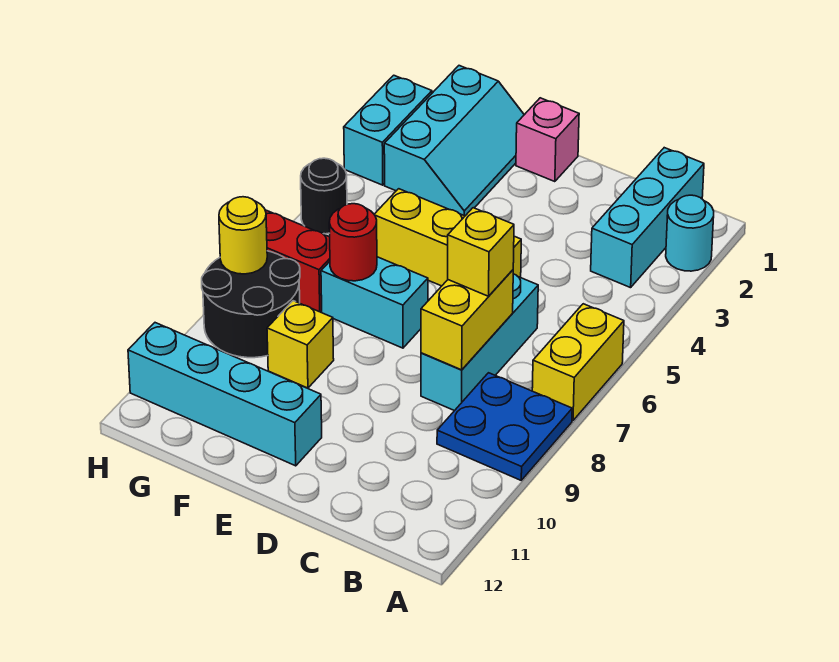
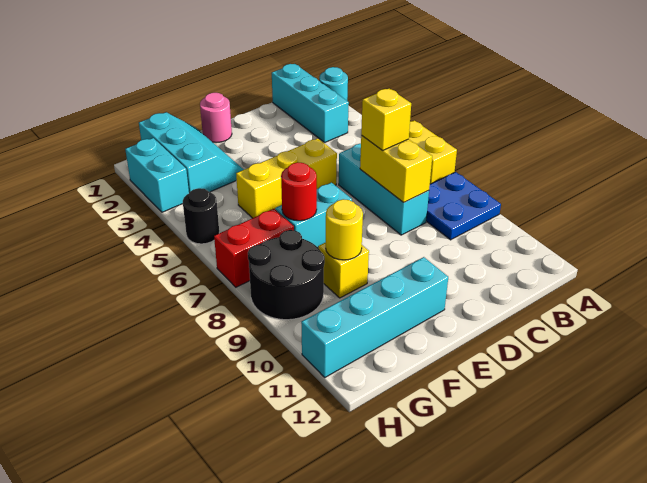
pink brick E1 level 1 -> pink round brick E1 level 1
yellow round brick H8 level 2 -> yellow round brick F9 level 2

